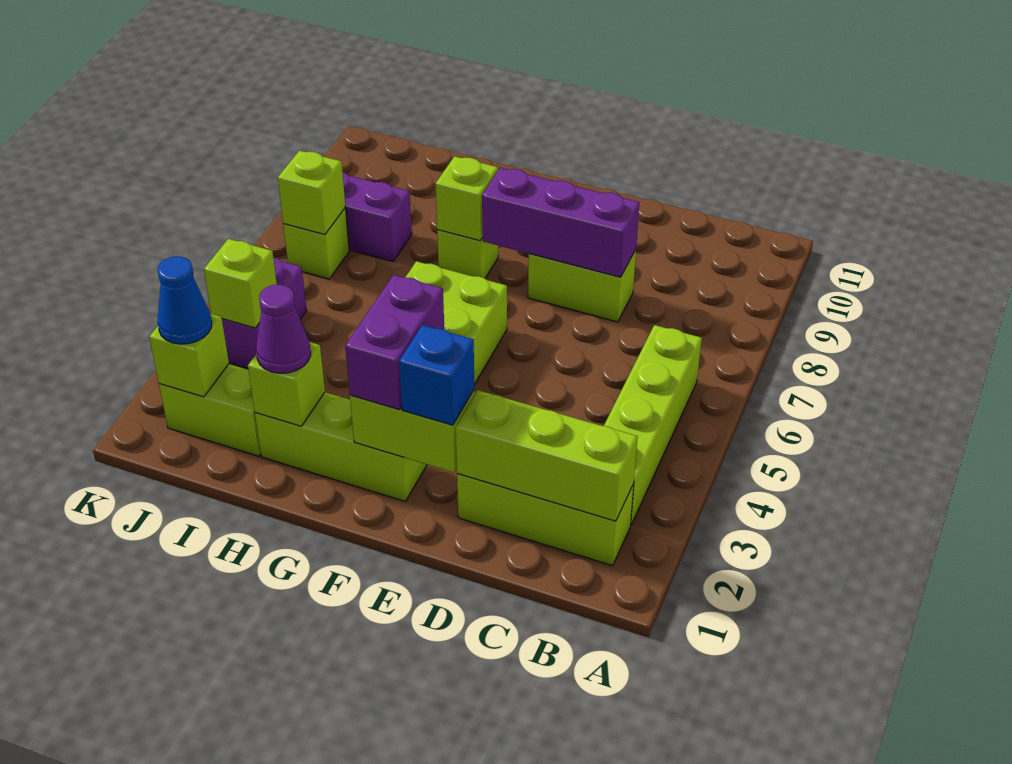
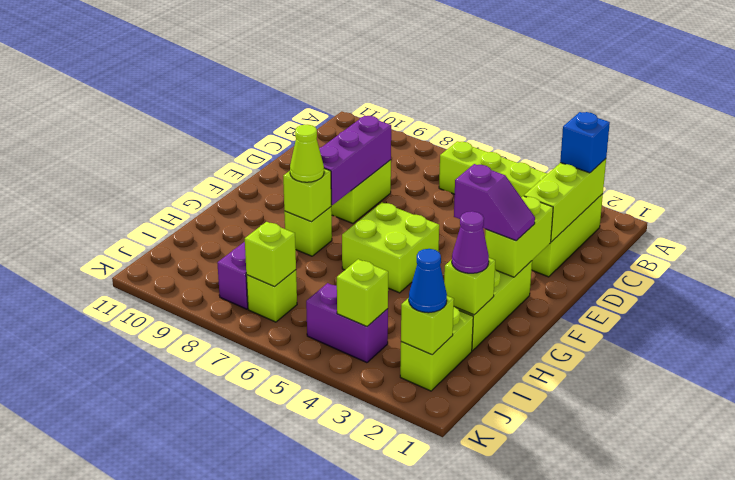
blue brick E2 level 3 -> blue brick B2 level 3
purple brick F2:F3 level 3 -> purple slope F2:F3 level 3 top 3
none -> lime cone G8 level 3

